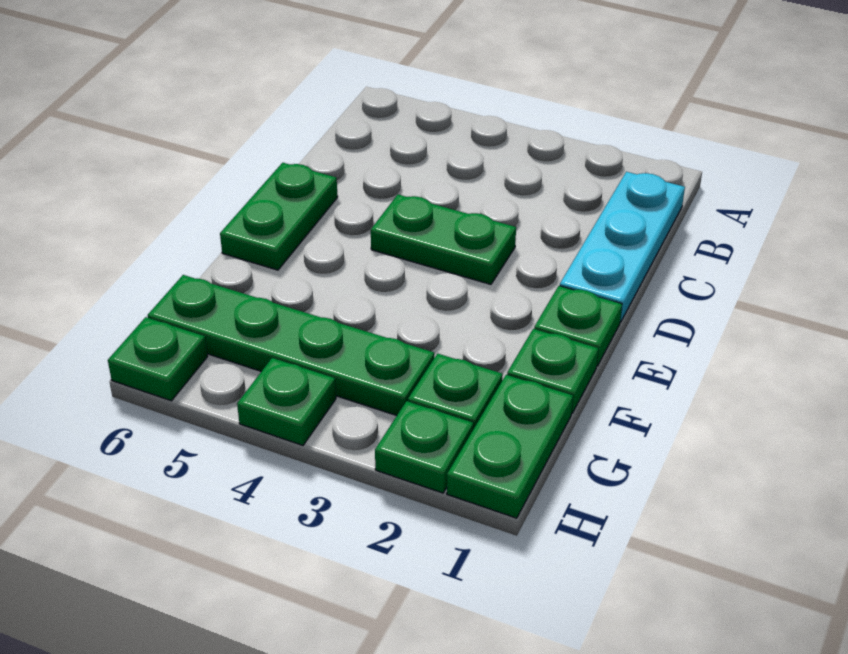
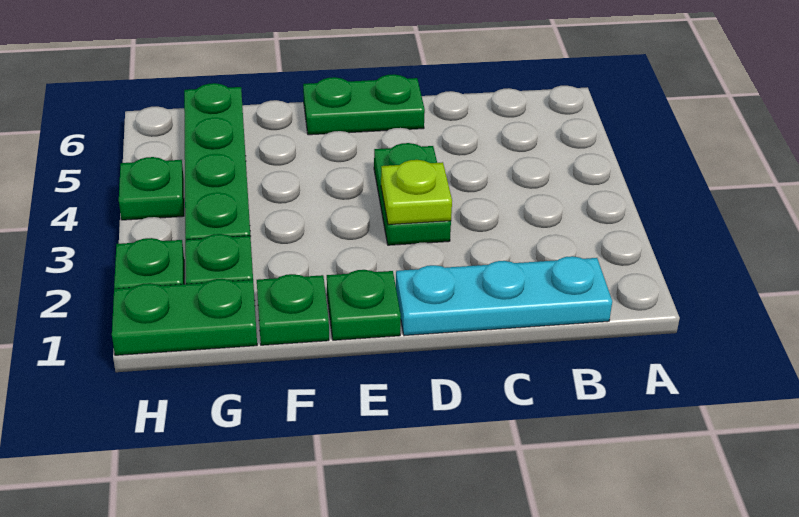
none -> lime plate D3 level 2
green plate H6 level 1 -> none

